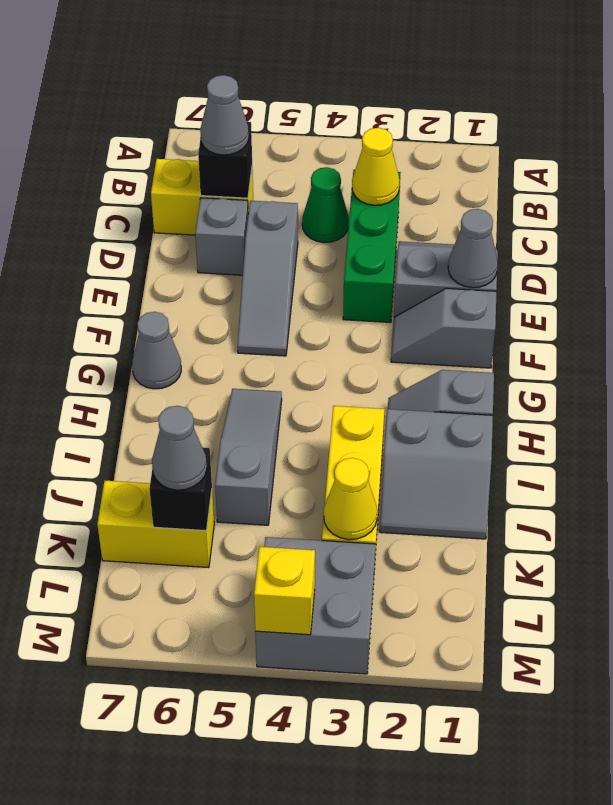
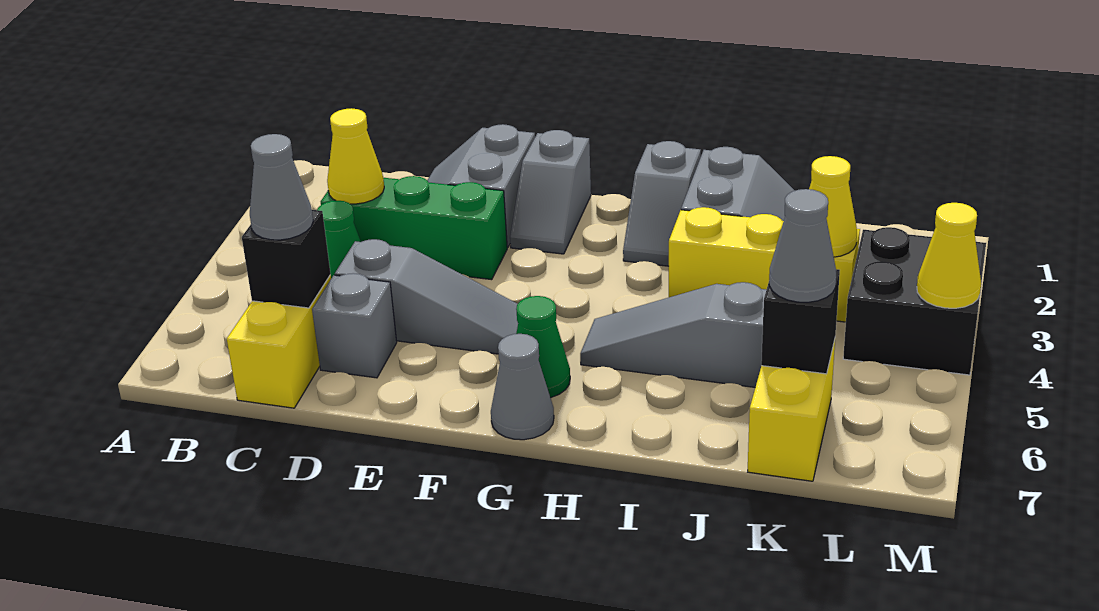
grey cone E1 level 2 -> none
none -> green cone G6 level 1
grey brick L3:M4 level 1 -> black brick L3:M4 level 1
yellow brick M4 level 2 -> yellow cone M4 level 2

